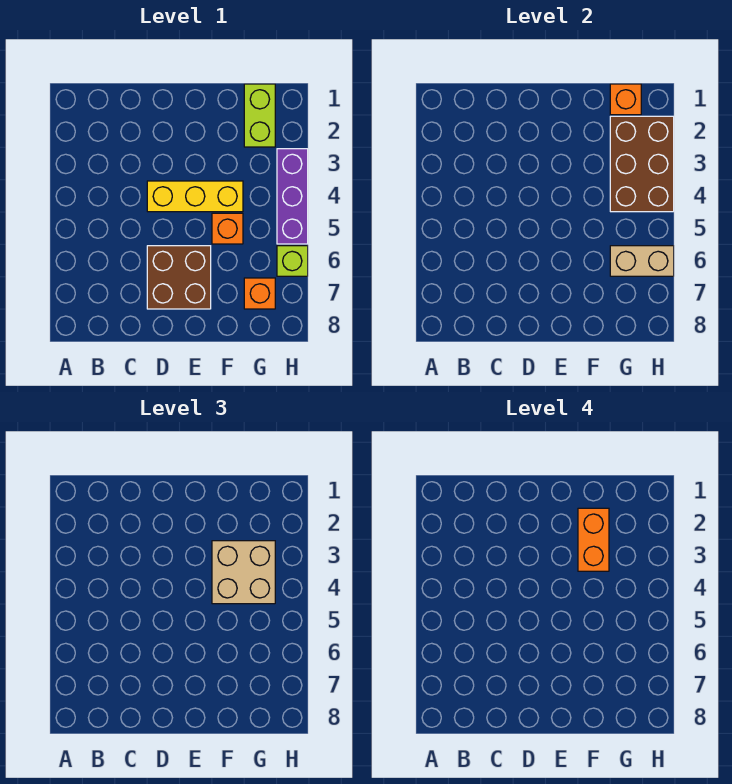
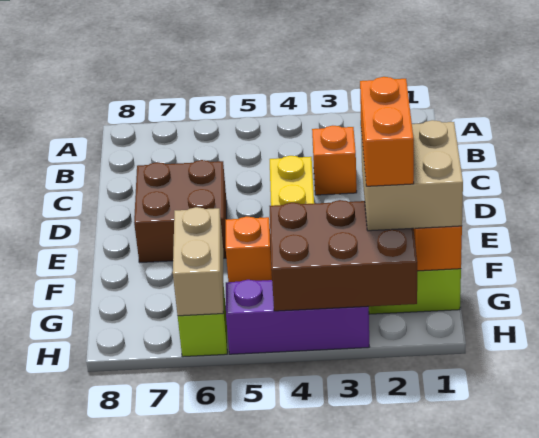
orange brick F2:F3 level 4 -> orange brick F2:G2 level 4
tan brick F3:G4 level 3 -> tan brick F1:G2 level 3
orange brick G7 level 1 -> orange brick C3 level 1

